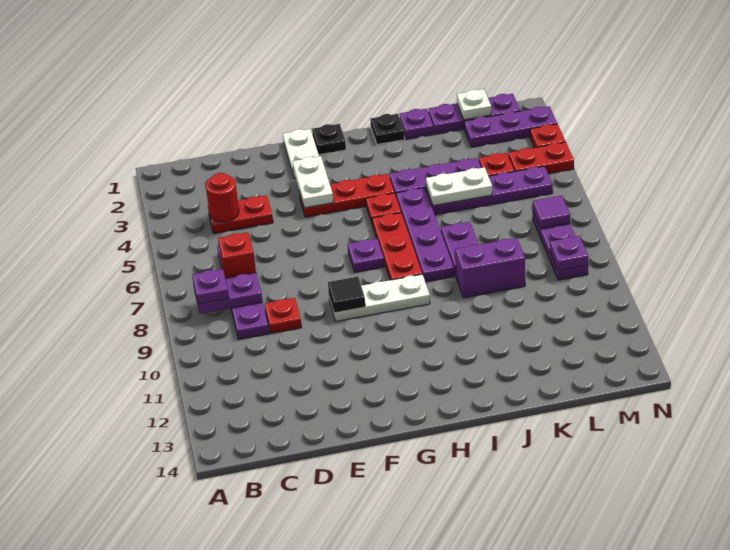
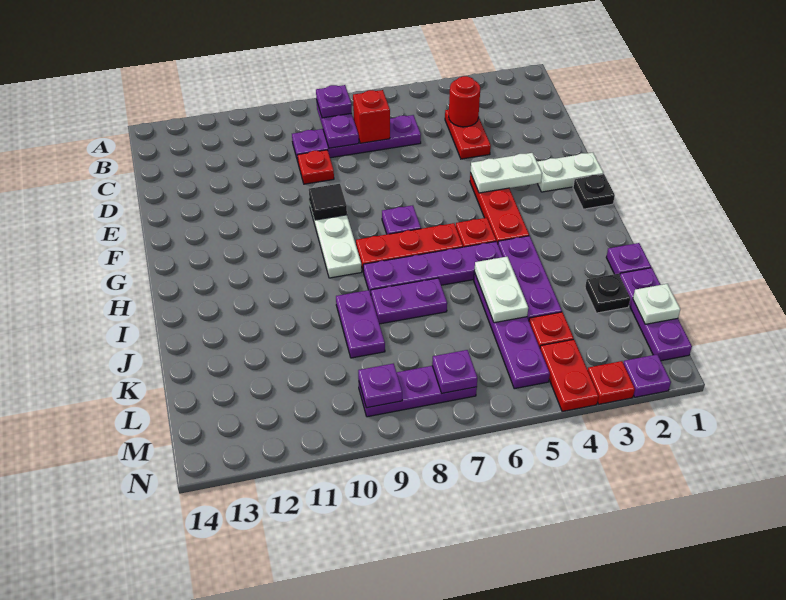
black plate I1 level 1 -> black plate K2 level 1
purple brick J9:K9 level 1 -> purple plate J9:K9 level 1
purple plate L2:N2 level 1 -> purple plate N2 level 1
purple tile M7 level 2 -> purple plate M7 level 2

